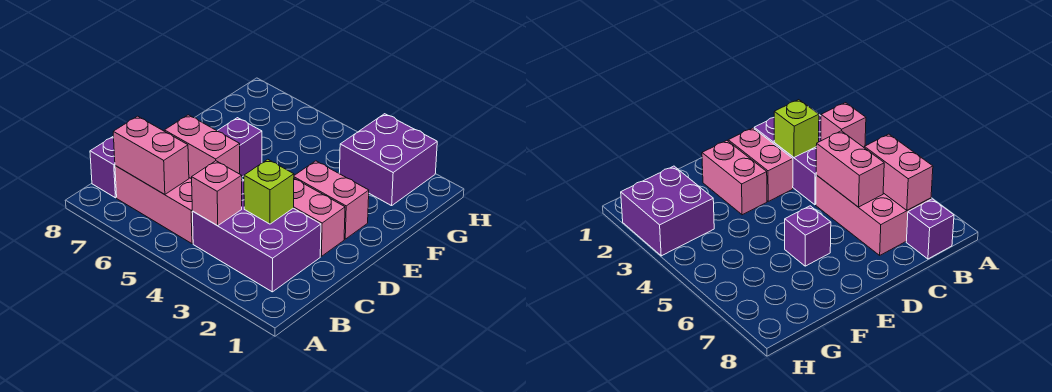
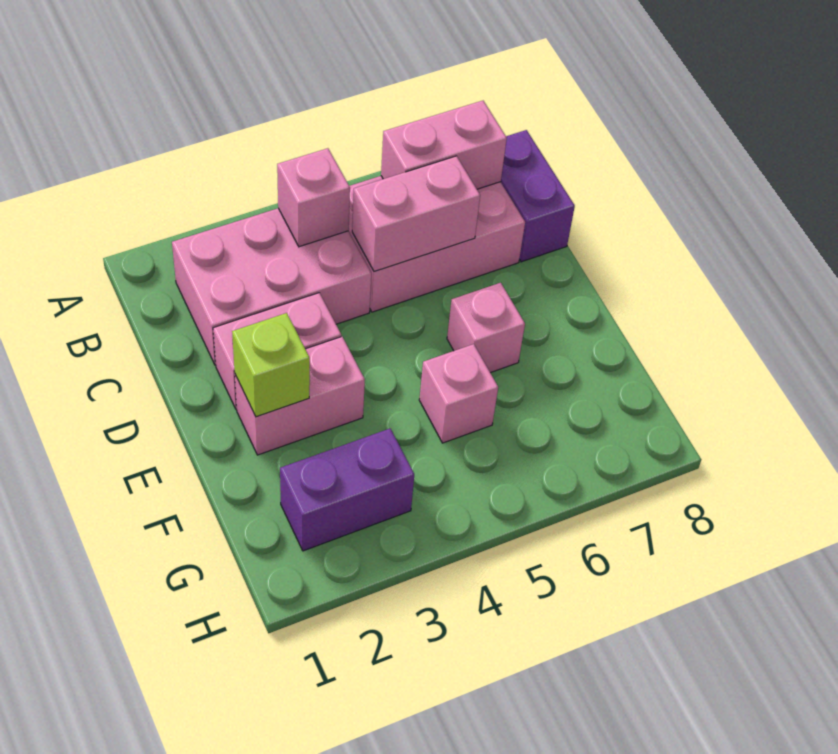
purple brick B2:C4 level 1 -> pink brick B2:C4 level 1
purple brick B8 level 1 -> purple brick B8:C8 level 1
lime brick C3 level 2 -> lime brick E2 level 2
purple brick E6 level 1 -> pink brick E6 level 1
none -> pink brick F5 level 1
purple brick G2:H3 level 1 -> purple brick G2:G3 level 1

